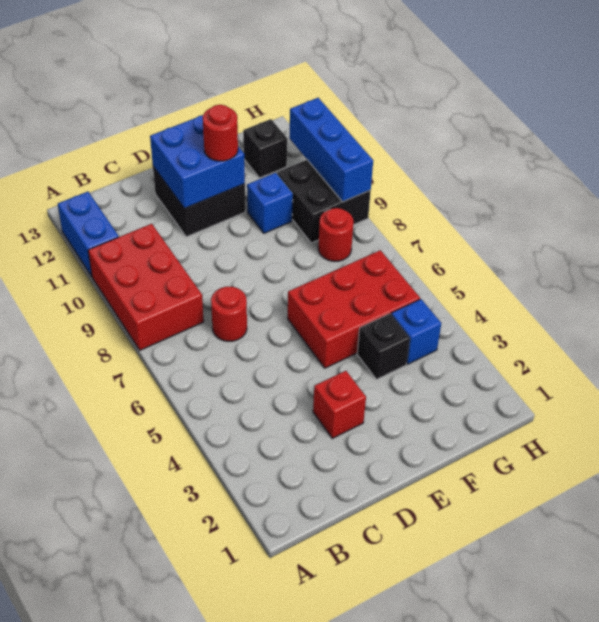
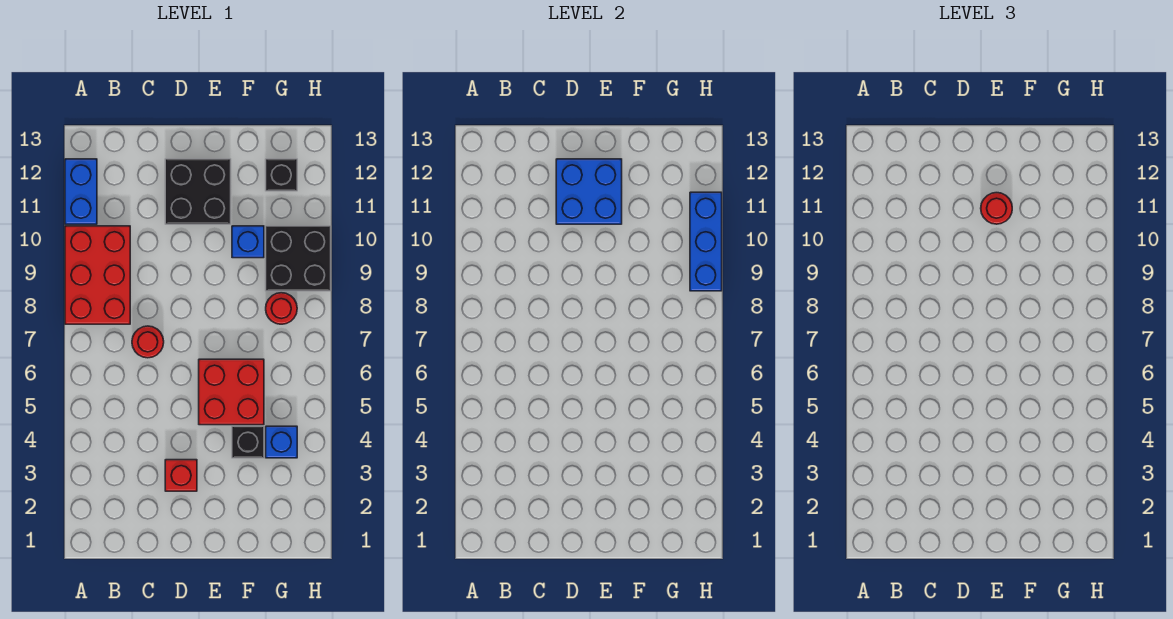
red brick E5:G6 level 1 -> red brick E5:F6 level 1

